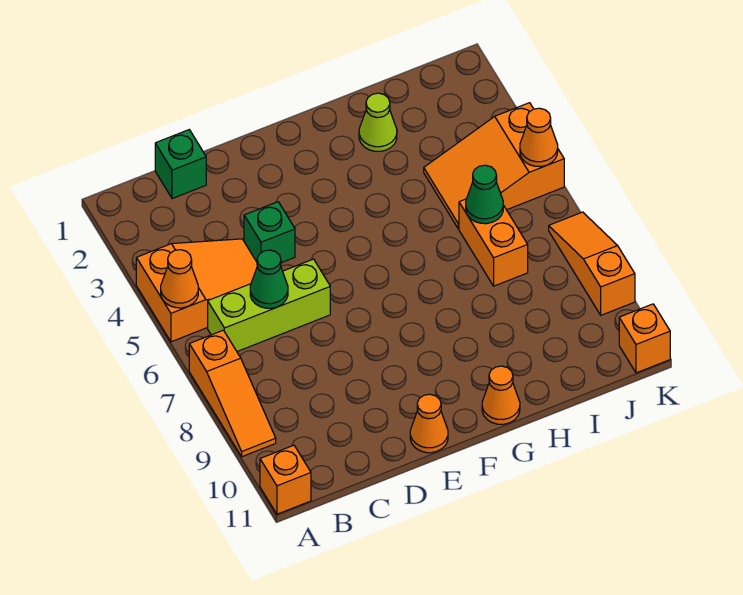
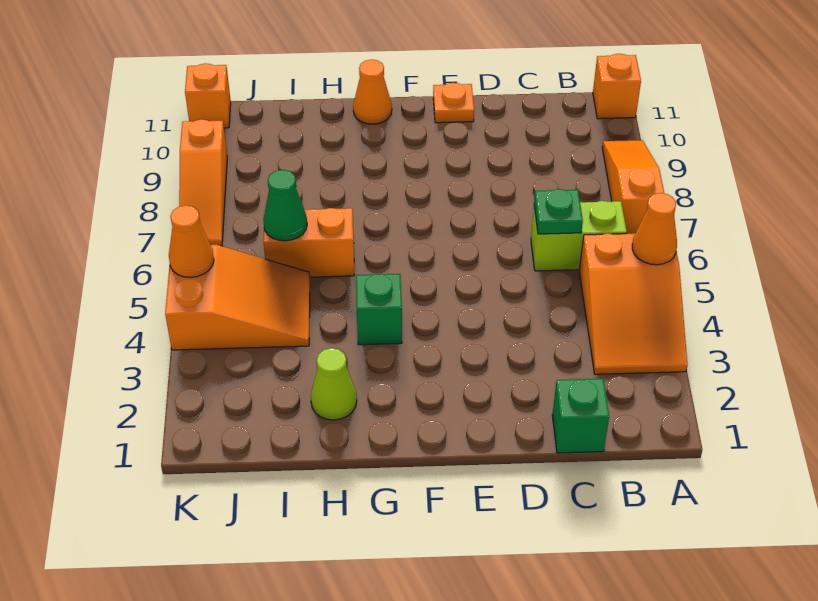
orange slope A4:C5 level 1 top A -> orange slope A3:B5 level 1 top 5
lime brick B6:D6 level 1 -> lime brick B6:C6 level 1
green cone C6 level 2 -> green plate C6 level 2
green brick D4 level 1 -> green brick G4 level 1
orange cone E11 level 1 -> orange plate E11 level 1
orange brick I6:I7 level 1 -> orange brick H6:I6 level 1

